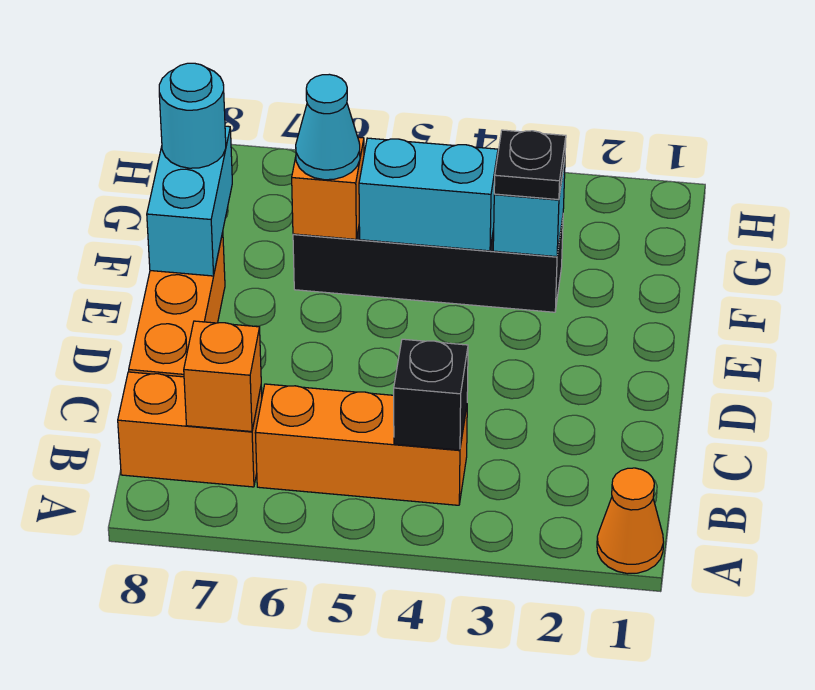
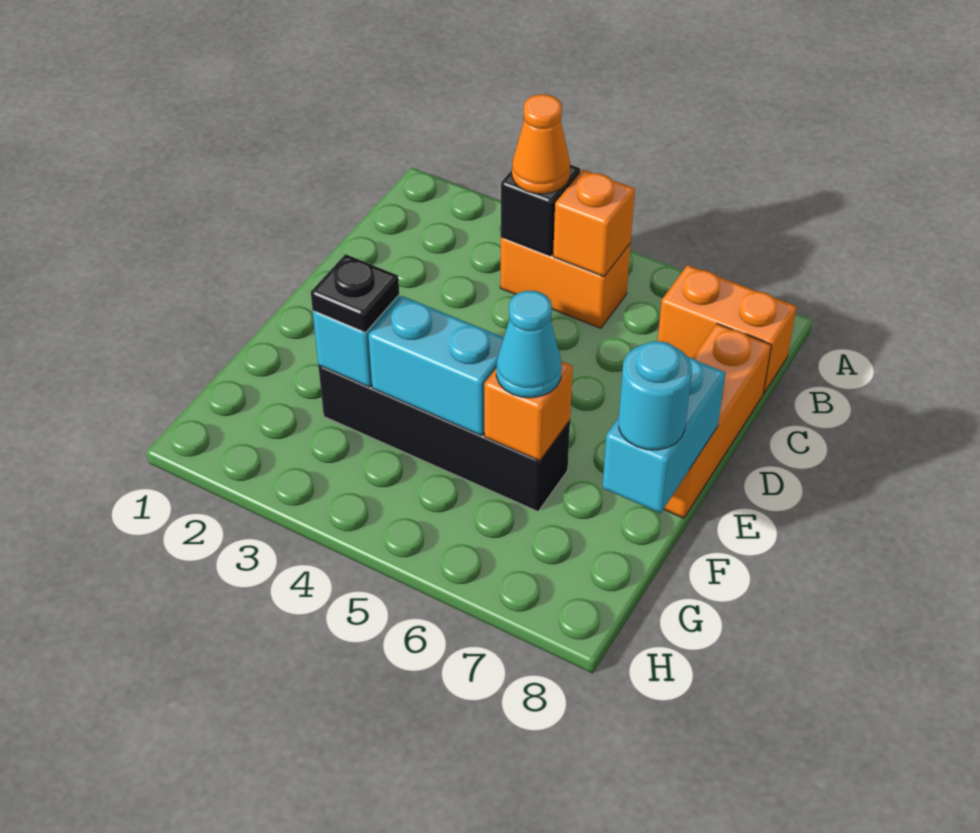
orange cone A1 level 1 -> orange cone B4 level 3
orange brick B4:B6 level 1 -> orange brick B4:B5 level 1
orange brick B7 level 2 -> orange brick B5 level 2

